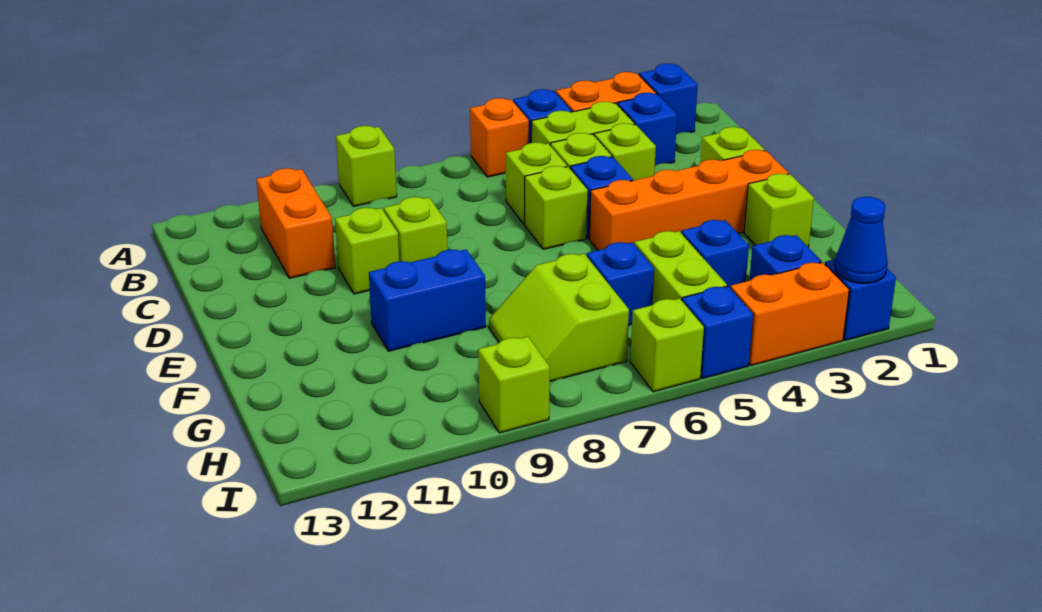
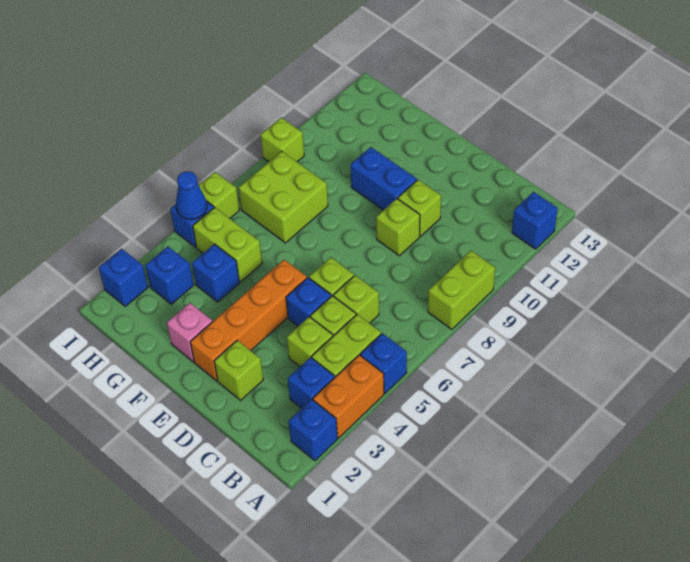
orange brick A6 level 1 -> none
lime brick A9 level 1 -> lime brick A8:A9 level 1
orange brick B11:C11 level 1 -> none
lime brick F2 level 1 -> pink brick F2 level 1
blue brick F9:F10 level 1 -> blue brick E10:F10 level 1
blue brick G6 level 1 -> blue brick A12 level 1
lime slope G7:H8 level 1 top 7 -> lime brick G7:H8 level 1
blue cone I2 level 2 -> blue cone I5 level 2
orange brick I3:I4 level 1 -> none

